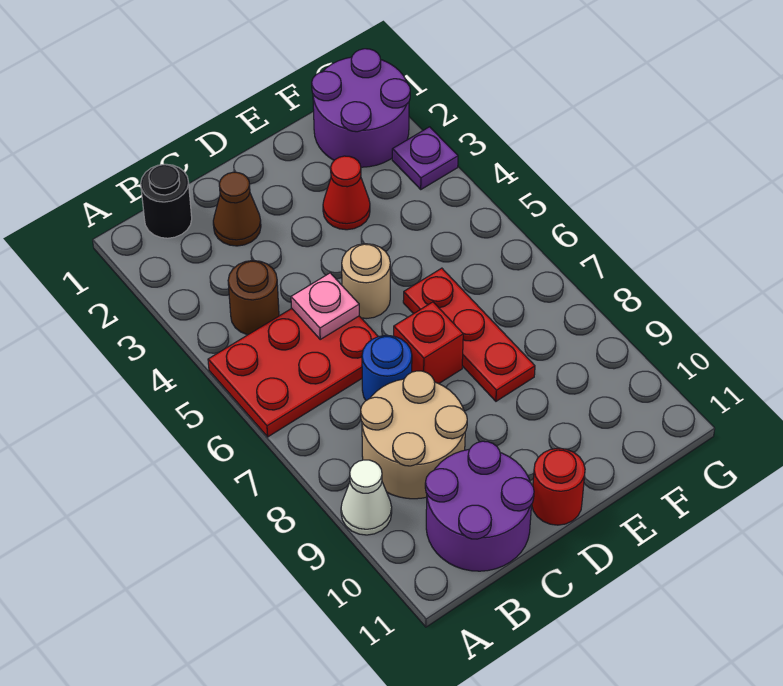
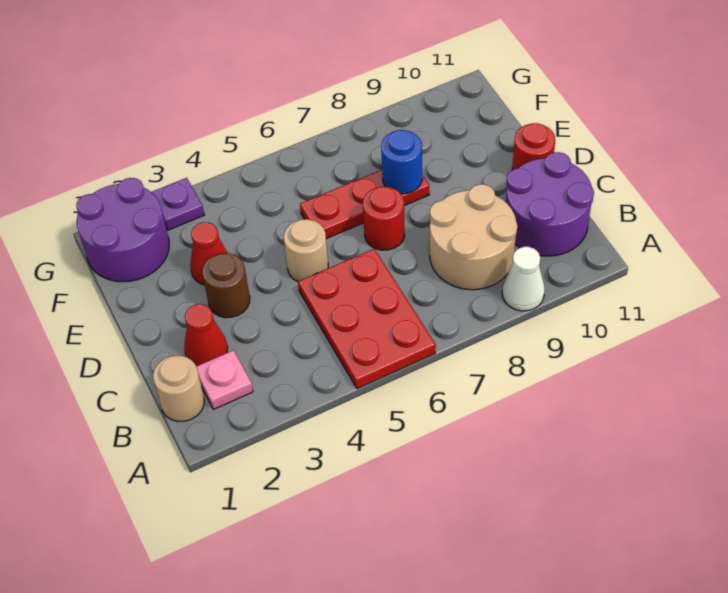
black round brick B1 level 1 -> tan round brick B1 level 1
brown round brick B4 level 1 -> brown round brick D3 level 1
brown cone C2 level 1 -> red cone C2 level 1
pink plate C5 level 2 -> pink plate B2 level 1
blue round brick C7 level 1 -> blue round brick E8 level 2
red brick D7 level 1 -> red round brick D7 level 1

